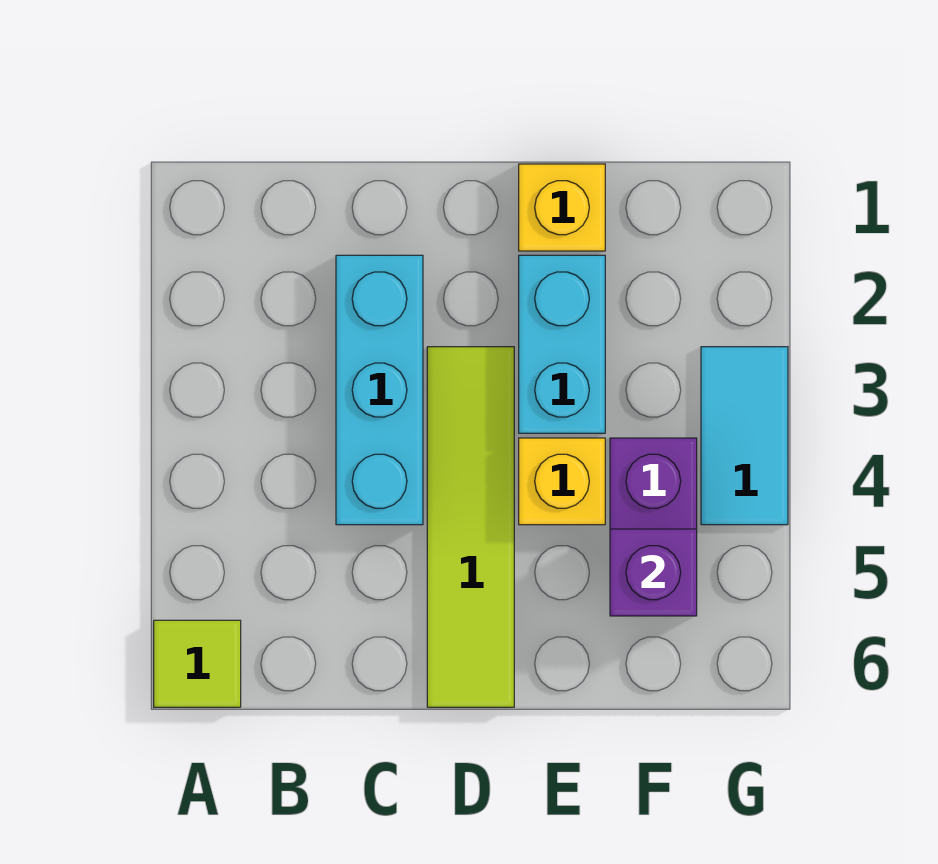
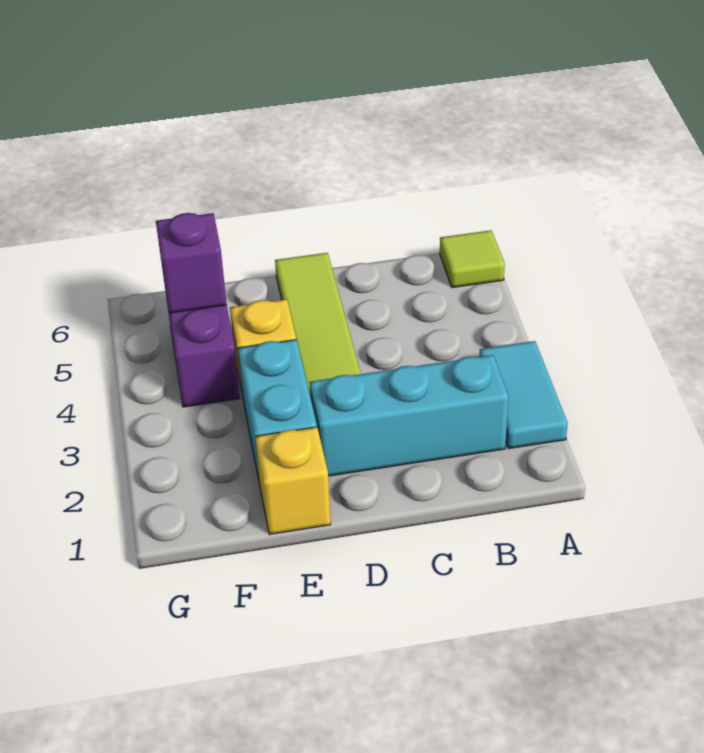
cyan brick C2:C4 level 1 -> cyan brick B2:D2 level 1
cyan tile G3:G4 level 1 -> cyan tile A2:A3 level 1

